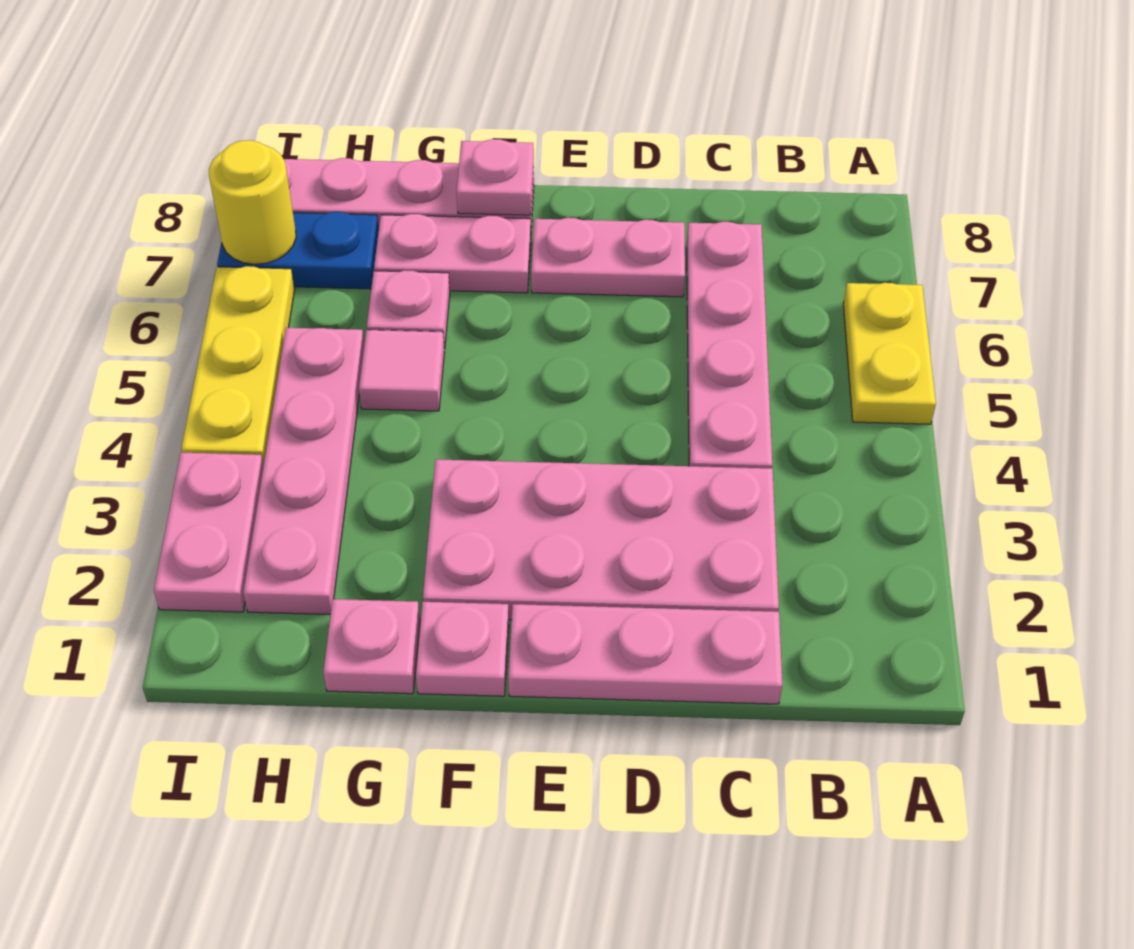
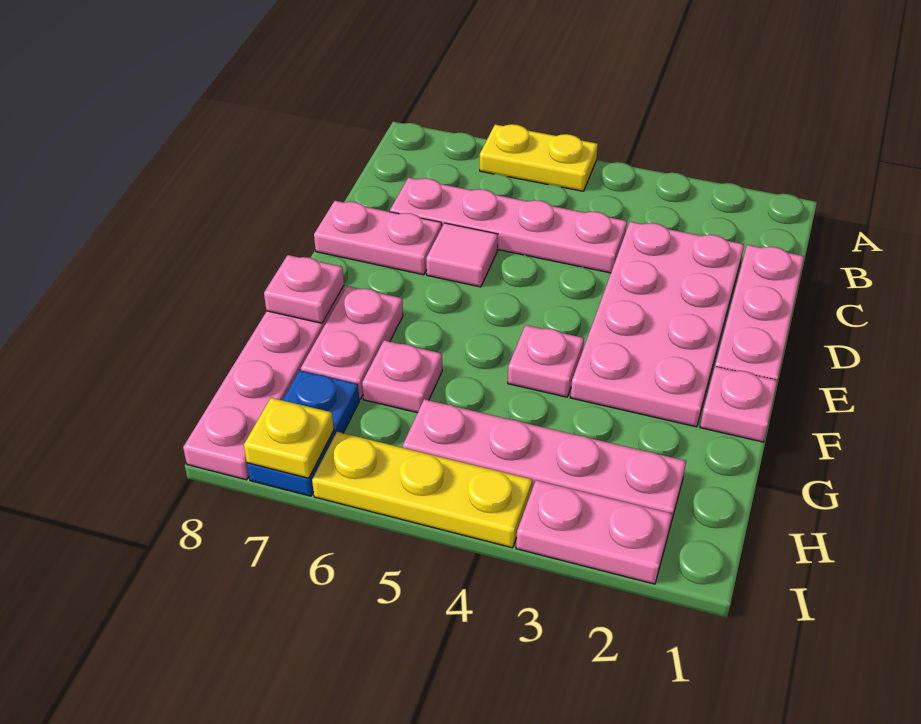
pink plate D7:E7 level 1 -> pink plate D7:D8 level 1
pink plate G1 level 1 -> pink plate F4 level 1
pink tile G5 level 1 -> pink tile D6 level 1
yellow round brick I7 level 2 -> yellow plate I7 level 2

